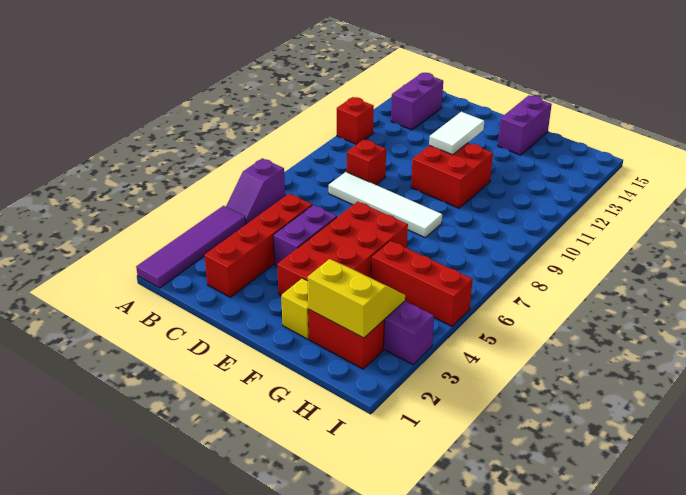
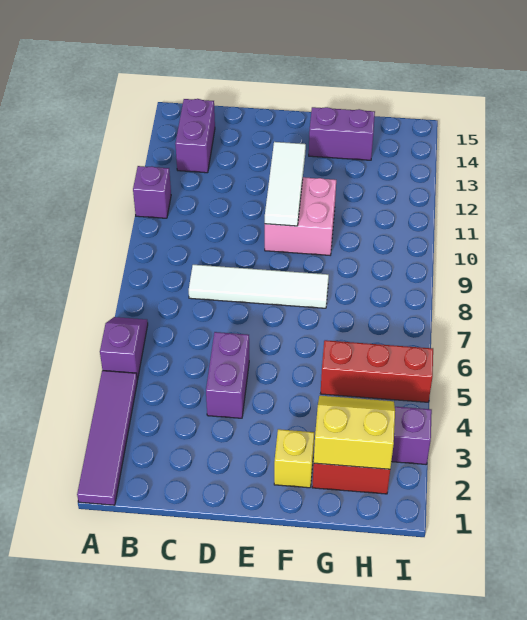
purple slope A5:A6 level 1 top 6 -> purple slope A5:A6 level 1 top 5
red brick A11 level 1 -> purple brick A11 level 1
red brick C2:C5 level 1 -> none
red brick C9 level 1 -> none
red brick E3:F6 level 1 -> none
red brick E10:F11 level 1 -> pink brick E10:F11 level 1
white tile E11:E12 level 2 -> white tile E10:E12 level 2
purple brick F14:F15 level 1 -> purple brick F14:G14 level 1

